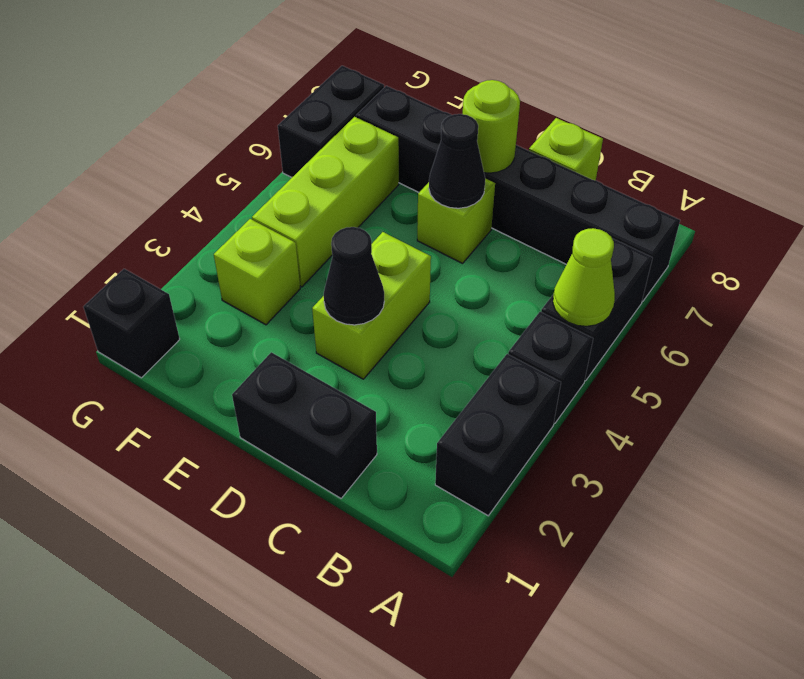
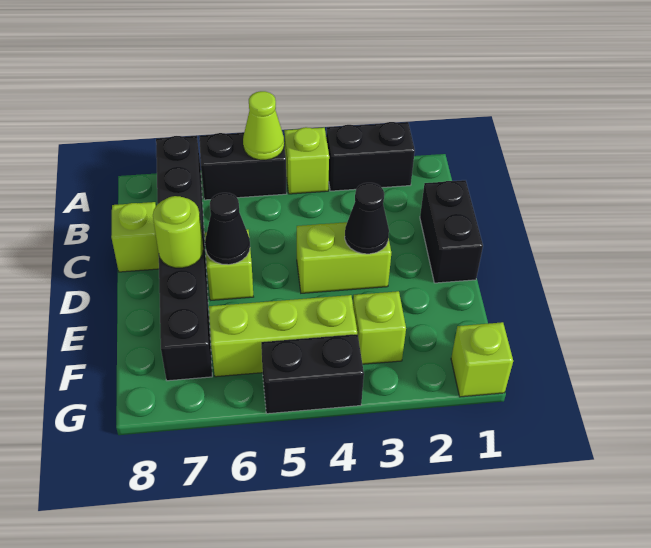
black brick A4 level 1 -> lime brick A4 level 1
black brick G1 level 1 -> lime brick G1 level 1
black brick G6:G7 level 1 -> black brick G4:G5 level 1

